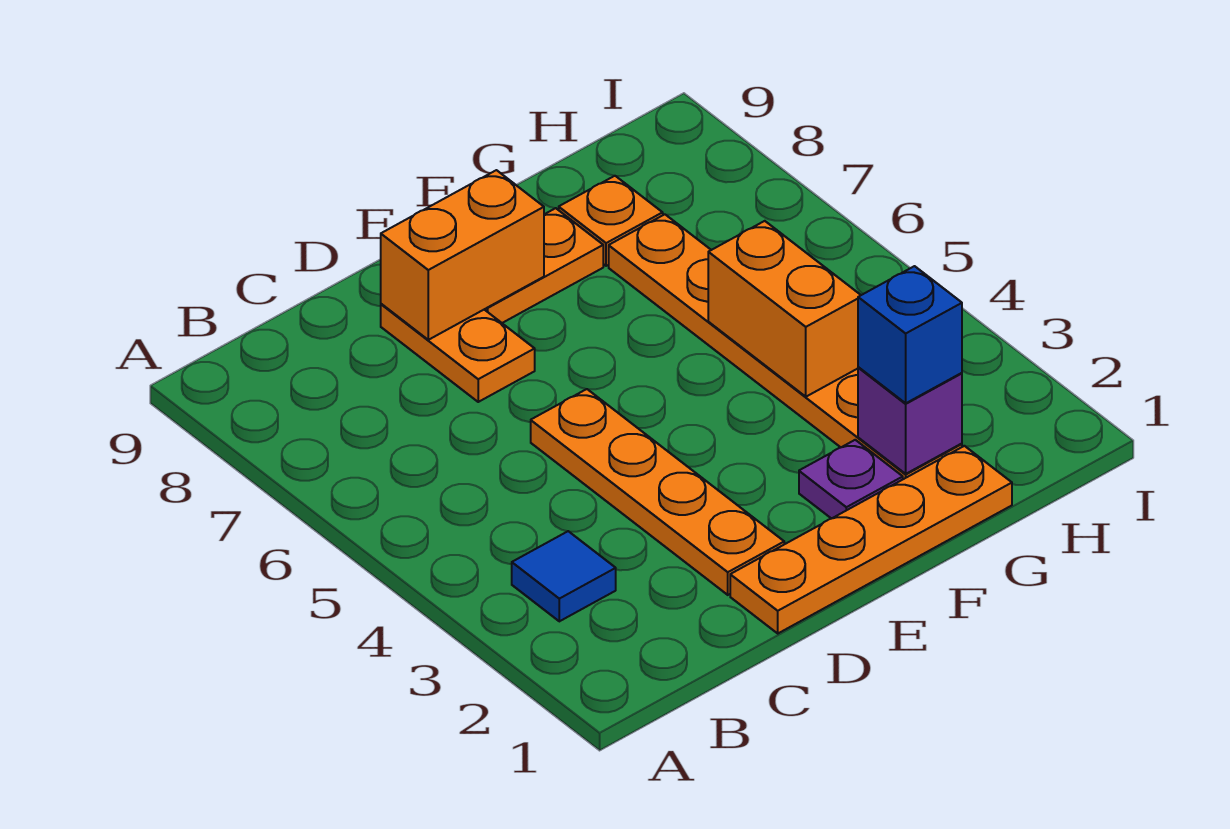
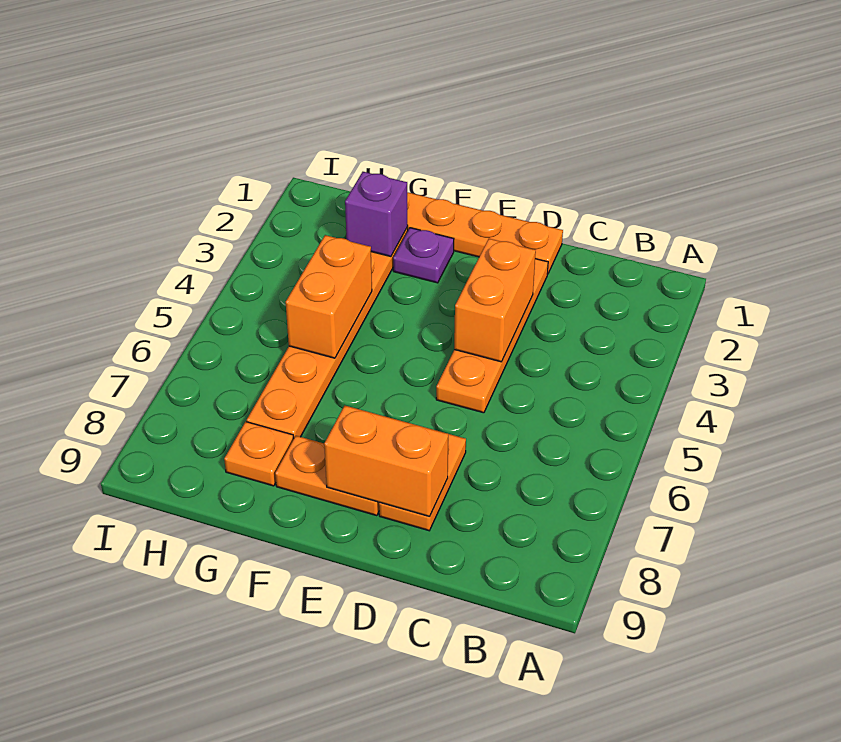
blue tile B3 level 1 -> none
none -> orange brick D3:D4 level 2
blue brick G2 level 3 -> none

